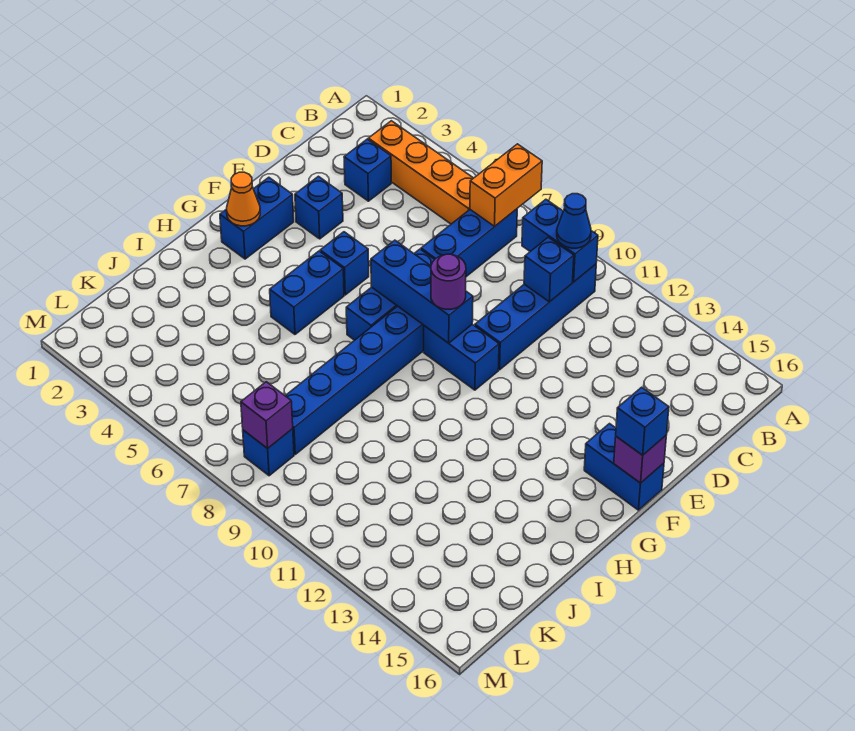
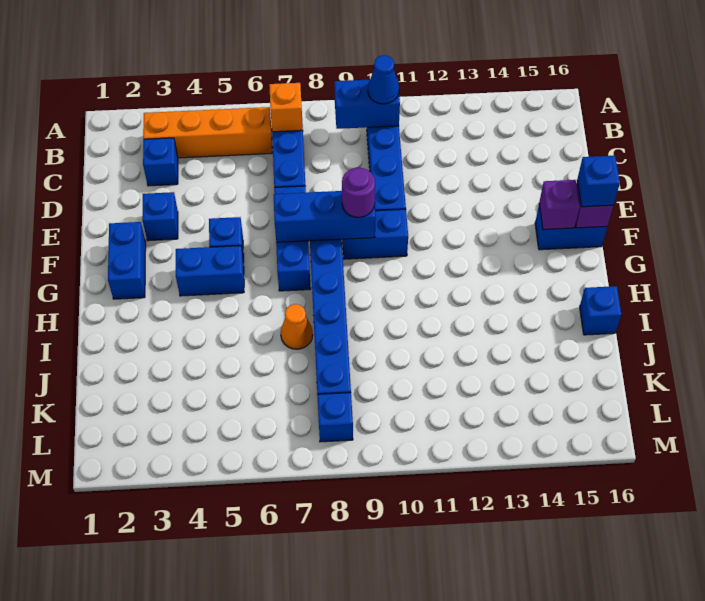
orange brick A7:B7 level 2 -> orange brick B7 level 2
blue brick C10 level 2 -> blue brick I16 level 1
orange cone G2 level 2 -> orange cone I7 level 1
blue brick G5:H5 level 1 -> blue brick G4:G5 level 1
purple brick L8 level 2 -> purple brick F15 level 2

